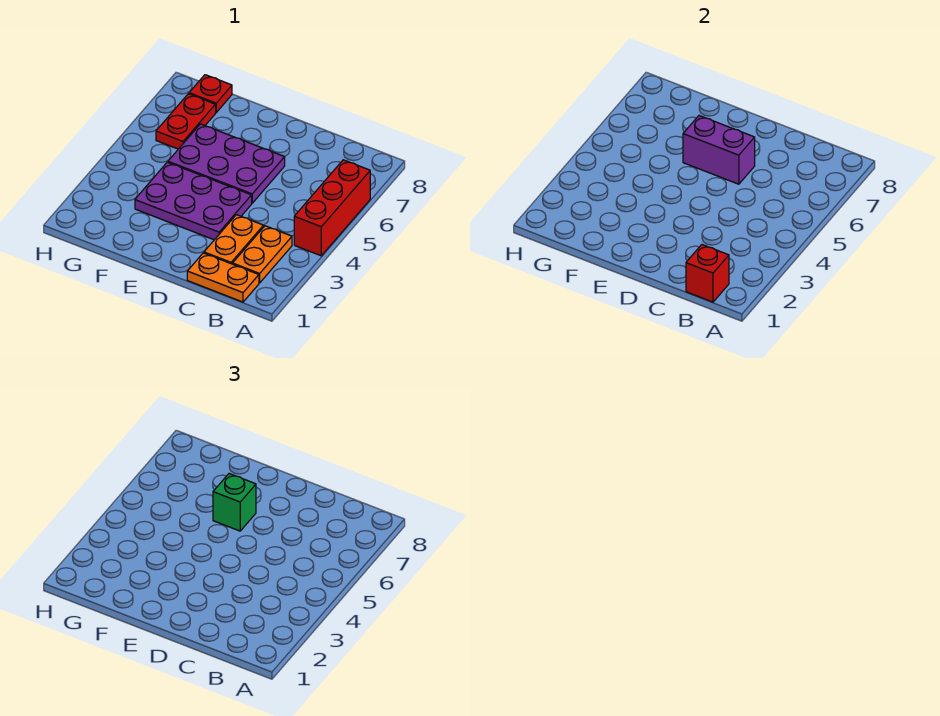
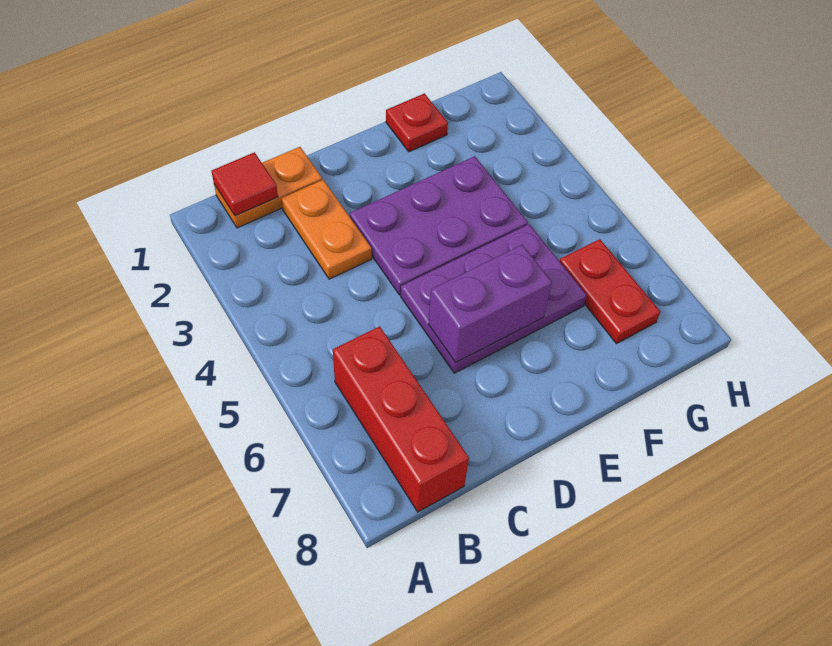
red brick A4:A6 level 1 -> red brick B6:B8 level 1
red brick B1 level 2 -> red tile B1 level 2
orange plate B2:B3 level 1 -> none
green brick E6 level 3 -> none
red plate G8 level 1 -> red plate F1 level 1

